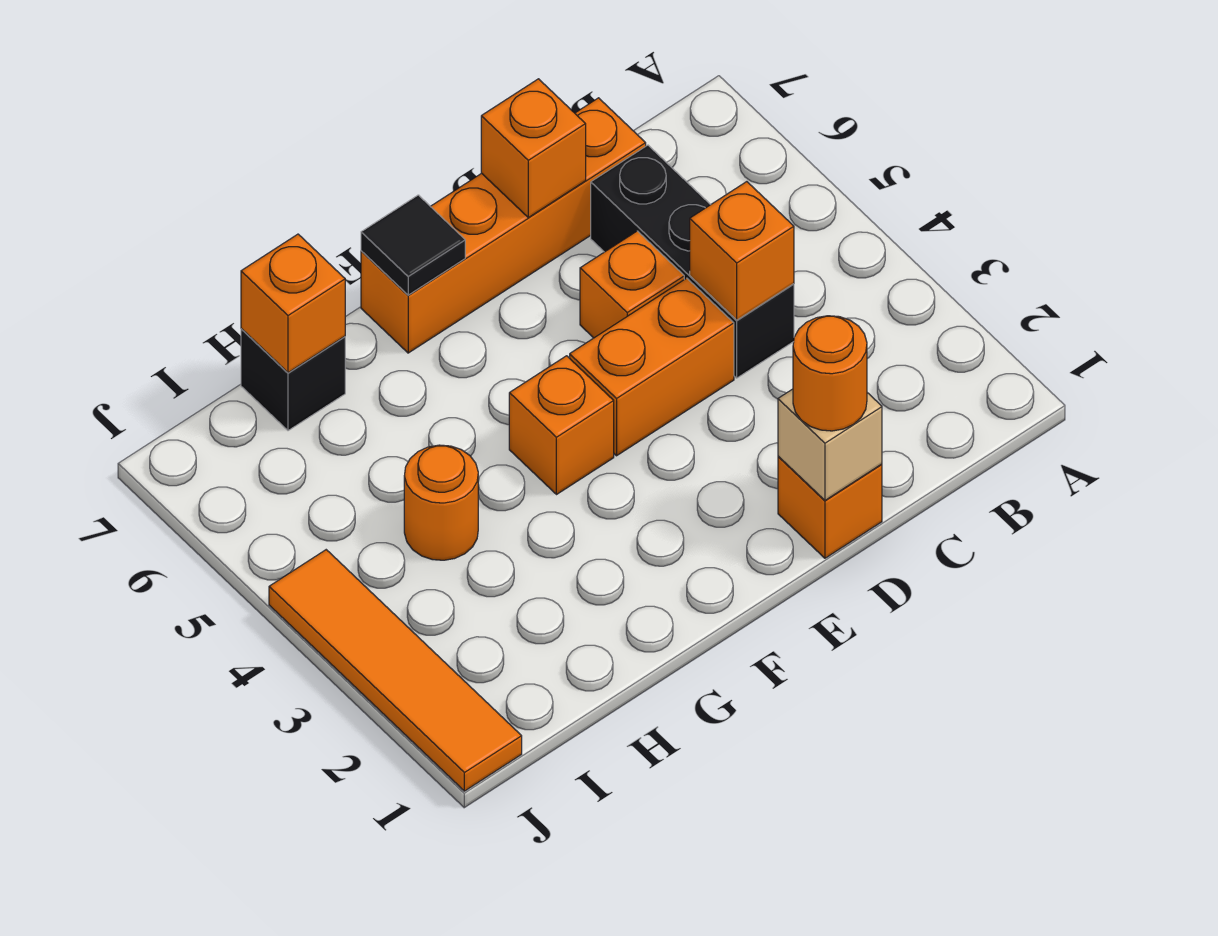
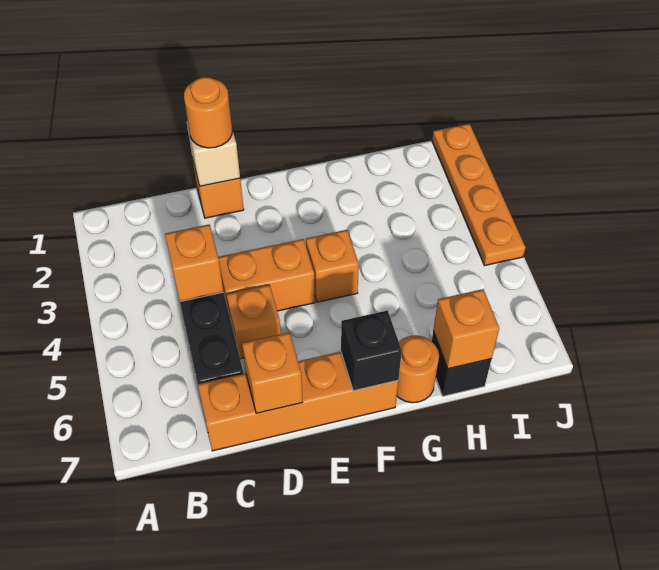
black tile F7 level 2 -> black brick F7 level 2
orange round brick H4 level 1 -> orange round brick G7 level 1
orange tile J1:J4 level 1 -> orange plate J1:J4 level 1

